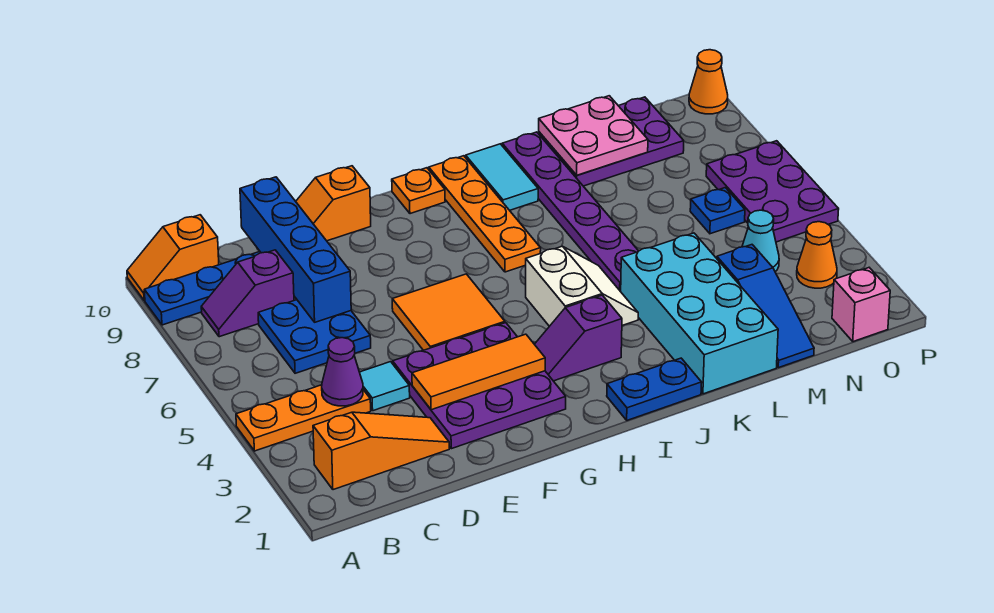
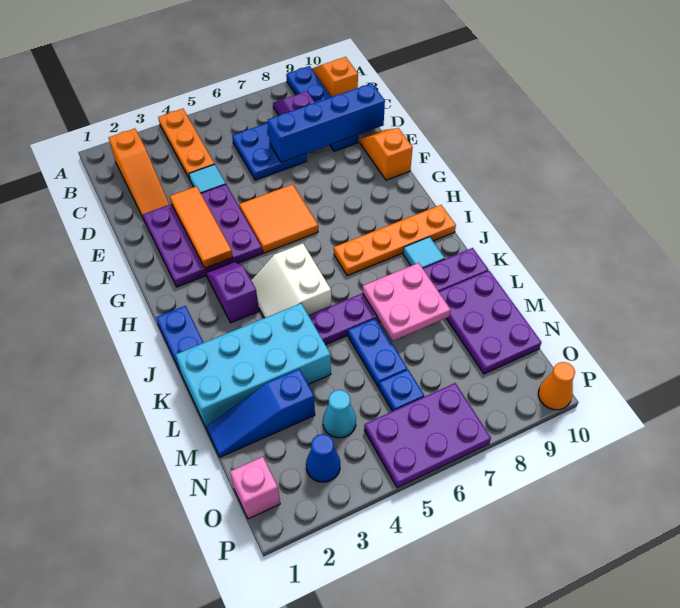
purple cone C4 level 2 -> none
orange plate H10 level 1 -> none
white slope I4:J5 level 1 top I -> white slope I4:J5 level 1 top 5
cyan tile J9:J10 level 1 -> cyan tile J9 level 1
none -> blue plate L6:M6 level 1
pink plate L9:M10 level 2 -> pink plate K7:L8 level 2
orange cone O3 level 1 -> blue cone O3 level 1

